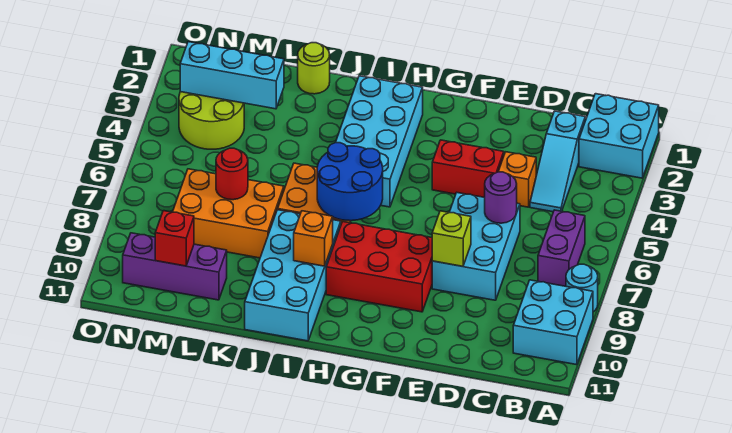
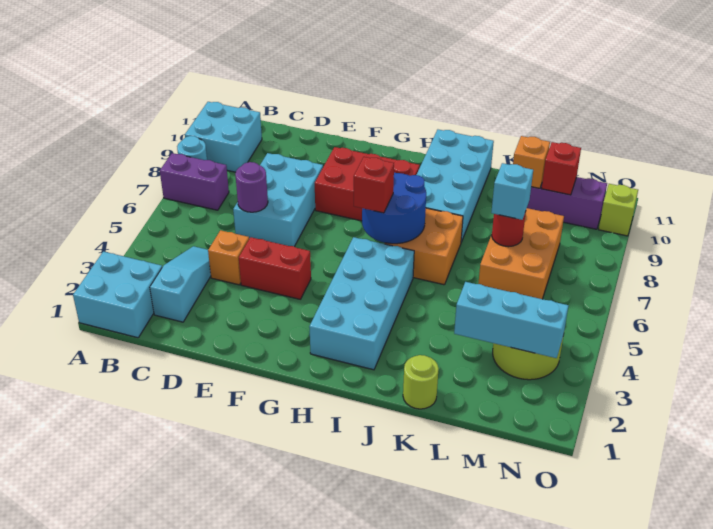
purple brick B6:B7 level 1 -> purple brick A7:B7 level 1
lime brick E8 level 2 -> lime brick O10 level 1
none -> red brick H6 level 3
orange brick I9 level 2 -> orange brick L10 level 2
orange brick K7:M8 level 1 -> orange brick L6:M8 level 1
none -> cyan brick L7 level 3

